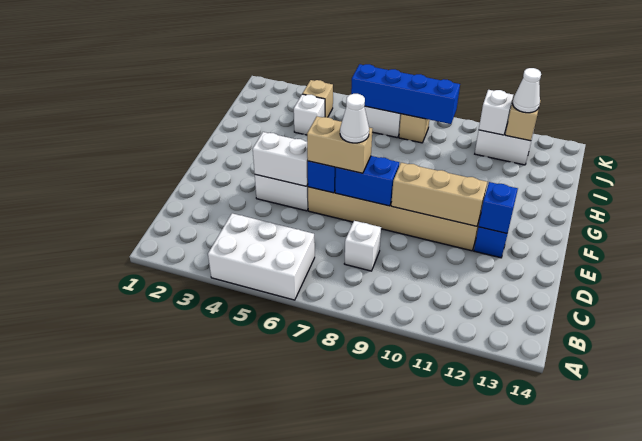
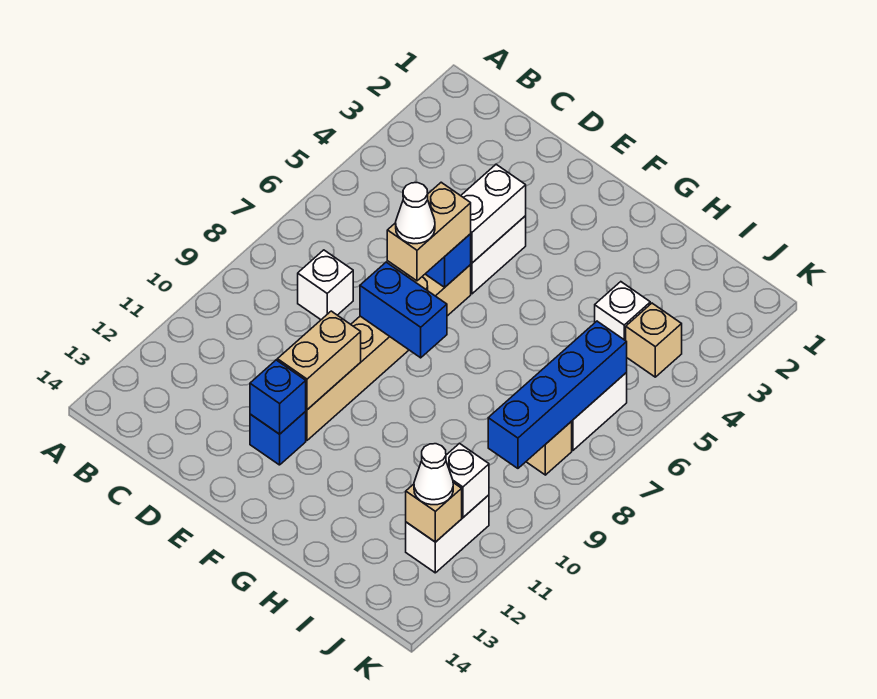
white brick A4:B6 level 1 -> none
blue brick E7:E8 level 2 -> blue brick E8:F8 level 2
tan brick E9:E11 level 2 -> tan brick E10:E11 level 2

